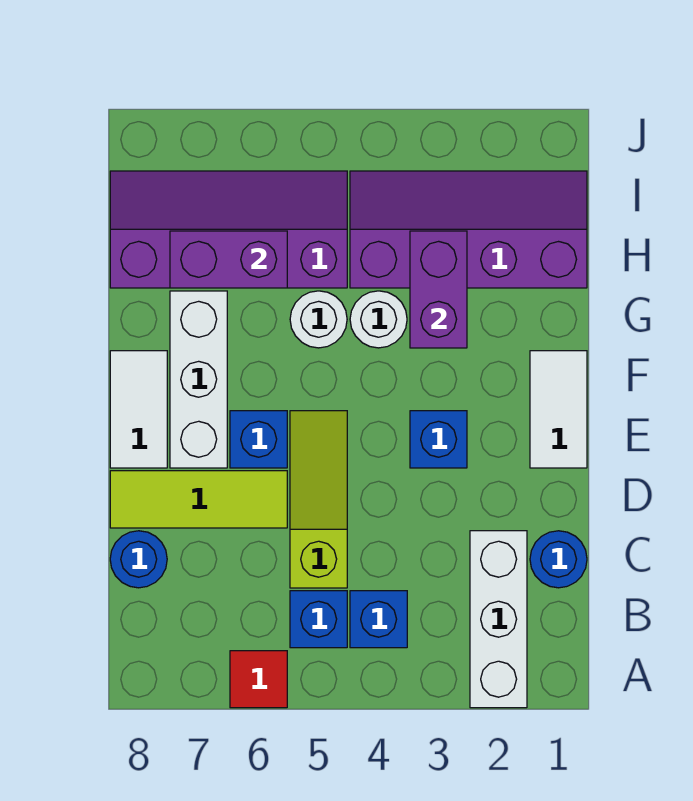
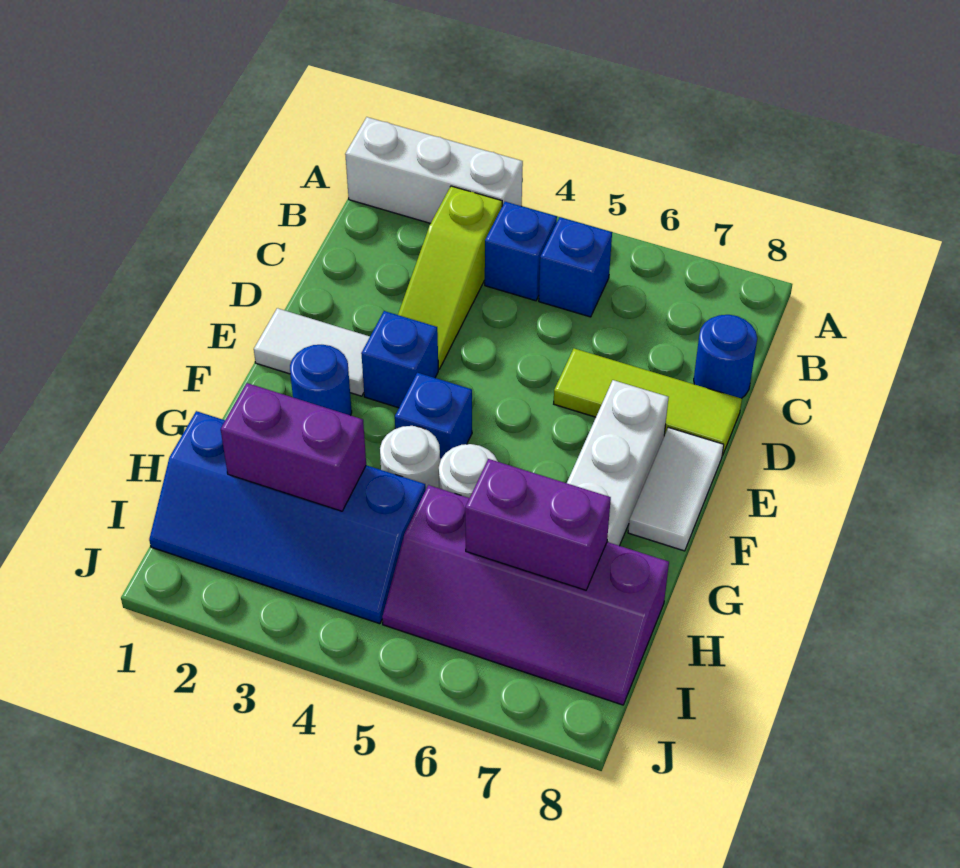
white brick A2:C2 level 1 -> white brick A1:A3 level 1
red tile A6 level 1 -> none
blue round brick C1 level 1 -> blue round brick F2 level 1
lime slope C5:E5 level 1 top C -> lime slope B3:D3 level 1 top B
white tile E1:F1 level 1 -> white tile E1:E2 level 1
blue brick E6 level 1 -> blue brick F4 level 1
purple brick G3:H3 level 2 -> purple brick H2:H3 level 2
purple slope H1:I4 level 1 top H -> blue slope H1:I4 level 1 top H

